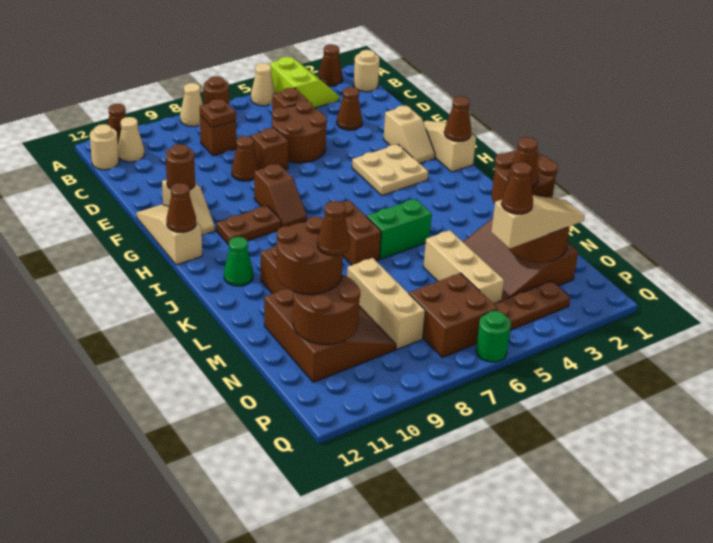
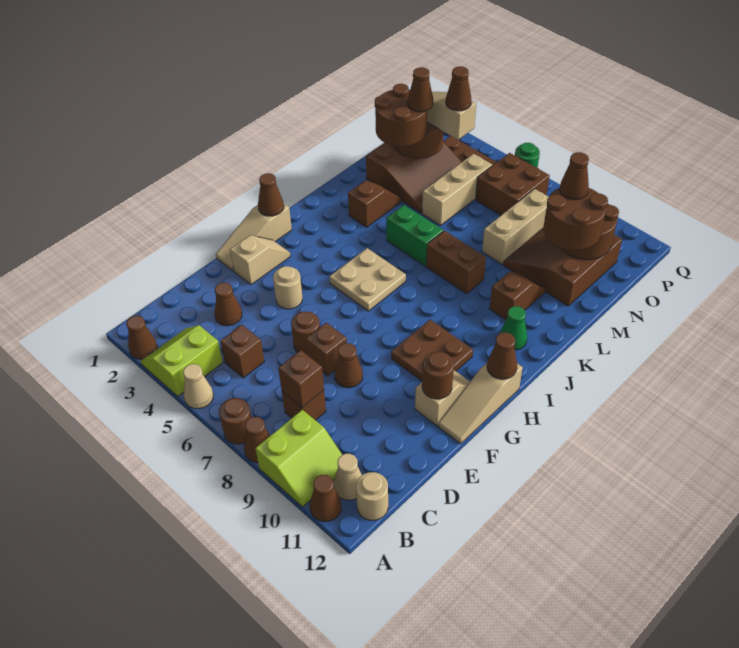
tan cone A8 level 1 -> brown cone A8 level 1
none -> lime slope A9:B10 level 1 top 9
tan round brick B1 level 1 -> tan round brick F4 level 1
brown plate C8 level 2 -> brown brick C8 level 2
brown round brick D5:E6 level 1 -> brown round brick E6 level 1
tan plate G3:H4 level 1 -> tan plate H5:I6 level 1
brown slope G8:H8 level 1 top G -> brown slope K3:L3 level 1 top K
brown plate H9:H10 level 1 -> brown plate G9:H10 level 1
brown brick J7:K7 level 1 -> brown brick K7:K8 level 1

